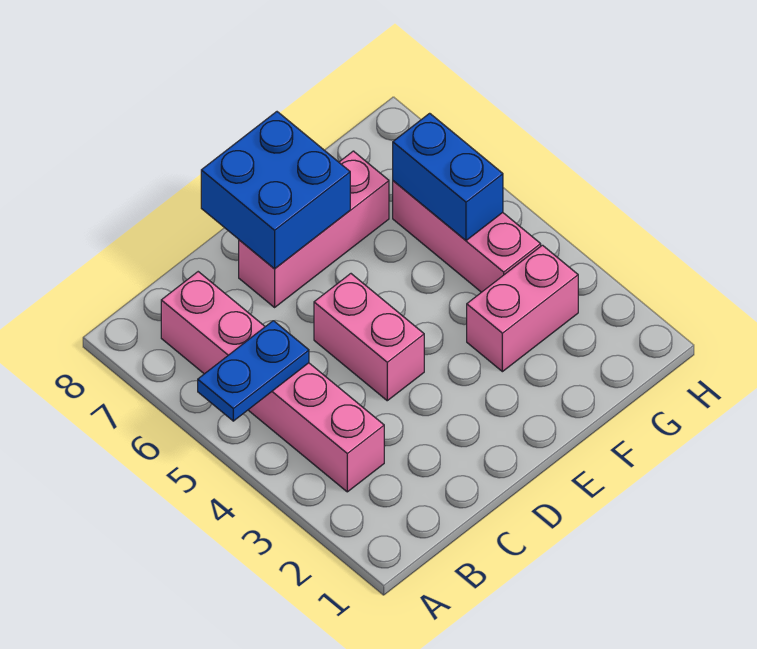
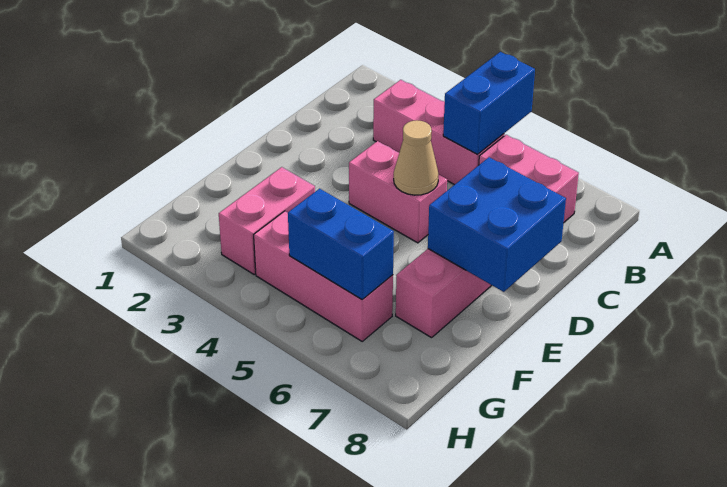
blue plate A5:B5 level 2 -> blue brick A5:B5 level 2
none -> tan cone D5 level 2

